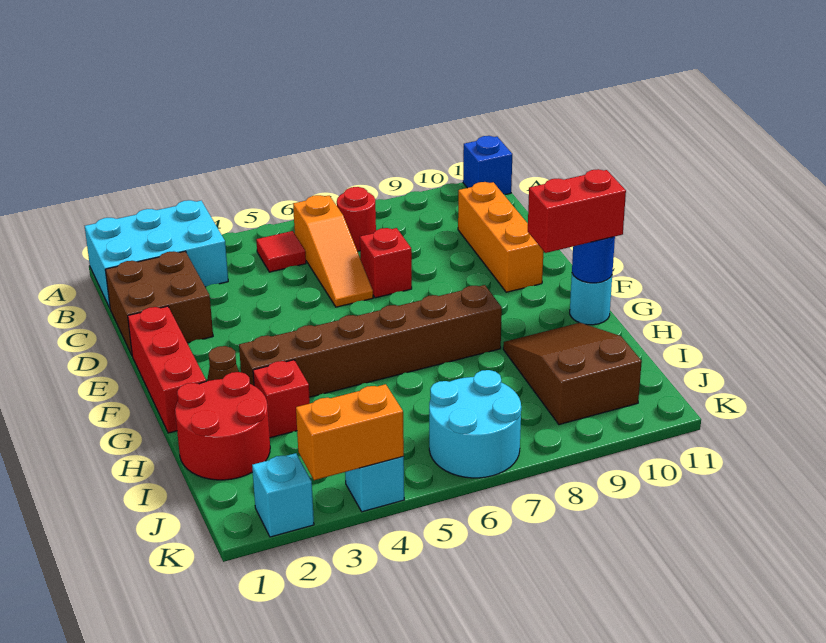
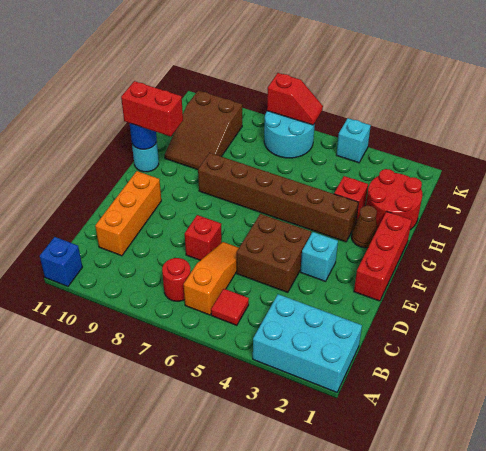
brown brick C1:D2 level 1 -> brown brick D4:E5 level 1
cyan brick K2 level 1 -> cyan brick E3 level 1
orange brick K3:K4 level 2 -> none
none -> red slope K6:K7 level 2 top 7

